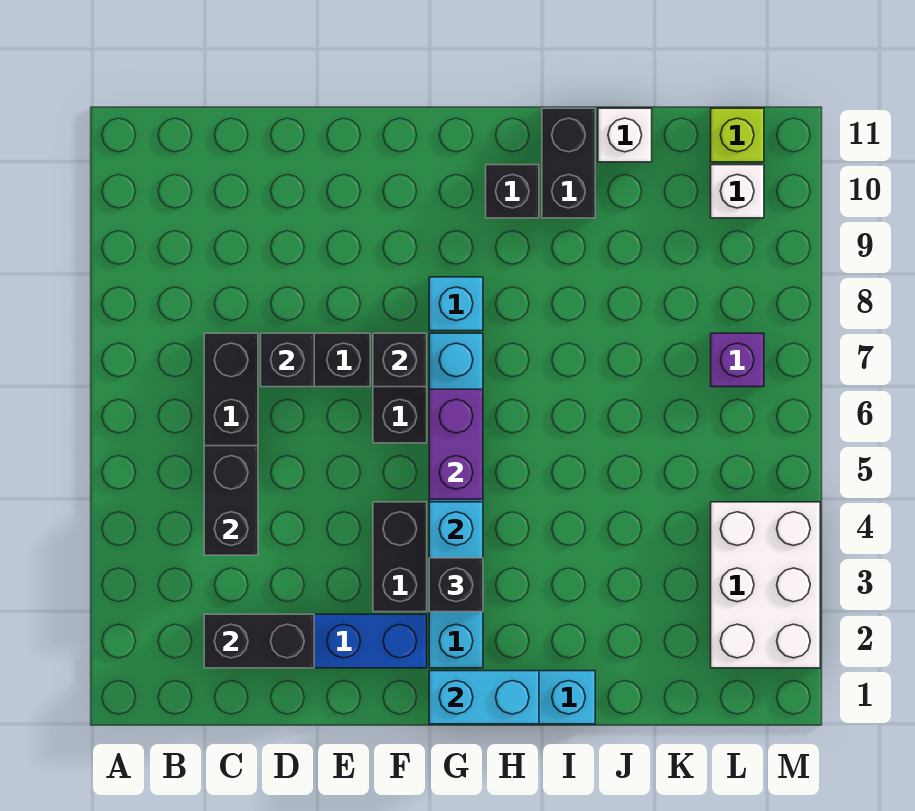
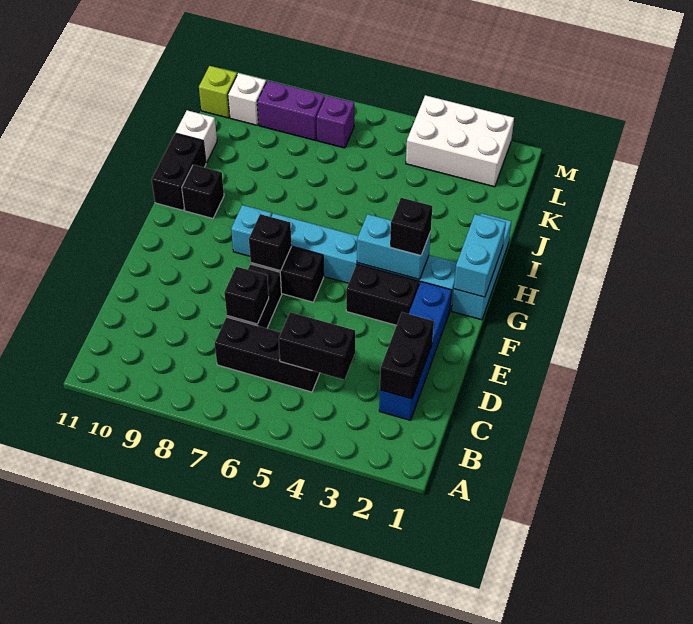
purple brick G5:G6 level 2 -> purple brick L8:L9 level 1
black brick I10:I11 level 1 -> black brick H11:I11 level 1

